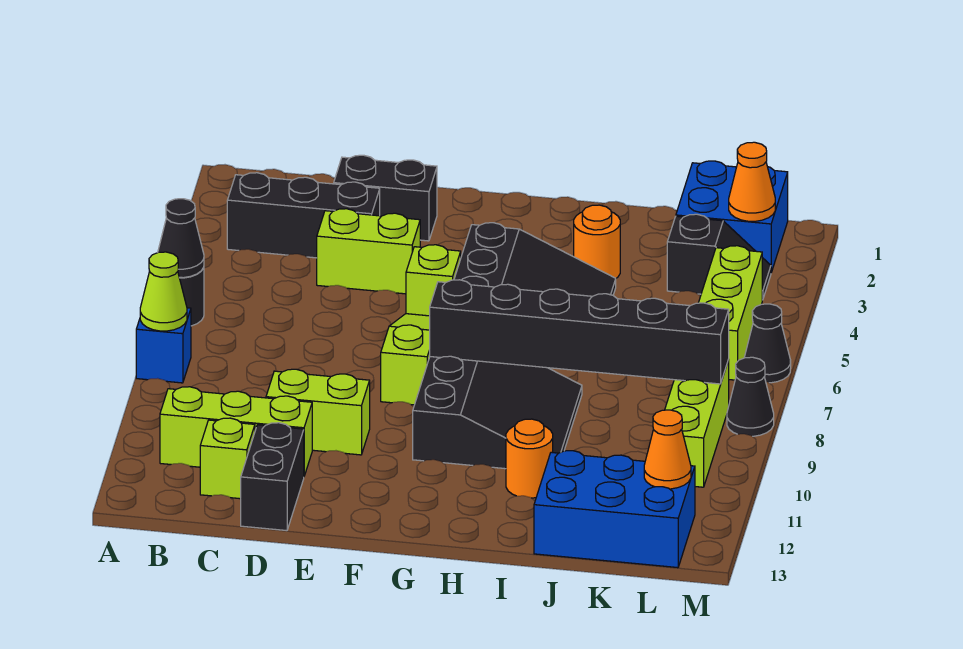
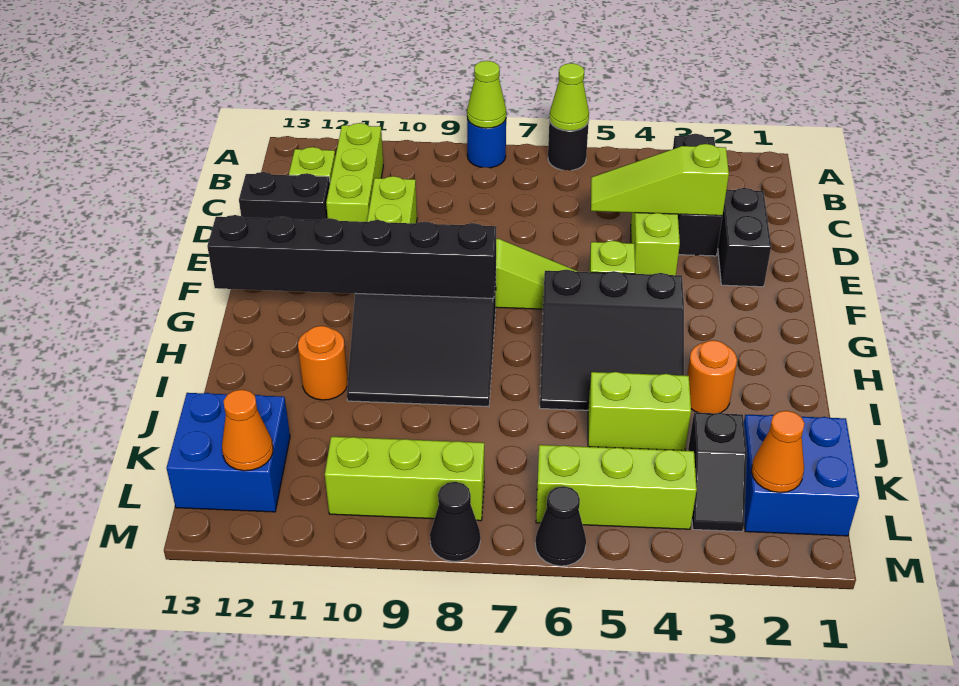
black cone A6 level 2 -> lime cone A6 level 2
blue brick A8 level 1 -> blue round brick A8 level 1
none -> lime slope D3:D5 level 2 top 3
black brick G8:L8 level 2 -> black brick G8:G13 level 2
none -> lime brick J4:J5 level 1
blue brick J12:L13 level 1 -> blue brick K12:L13 level 1

